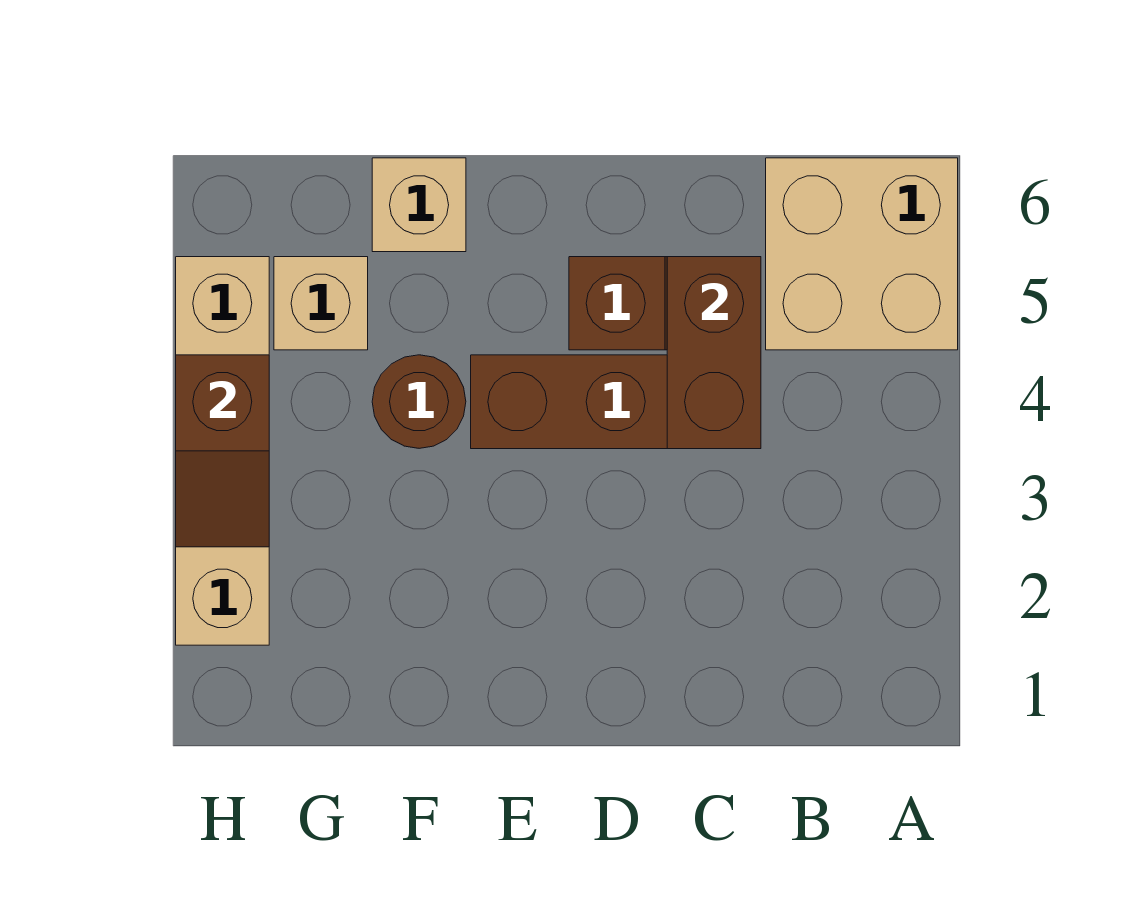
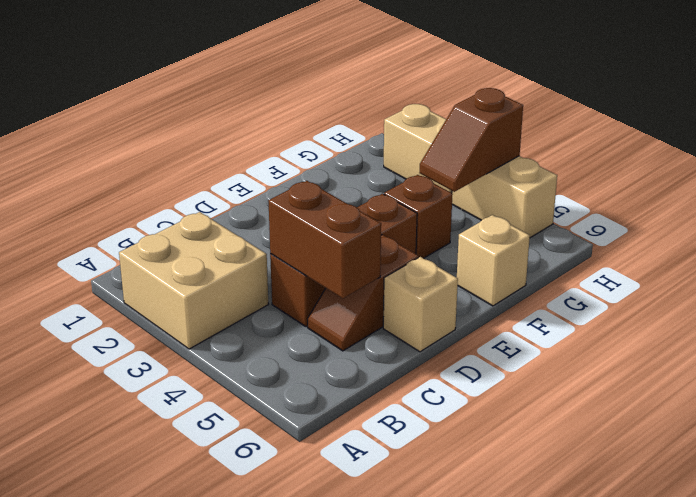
tan brick A5:B6 level 1 -> tan brick A2:B3 level 1
brown round brick F4 level 1 -> brown brick F4 level 1
tan brick G5 level 1 -> tan brick D6 level 1
brown slope H3:H4 level 2 top 4 -> brown slope G4:H4 level 2 top H

